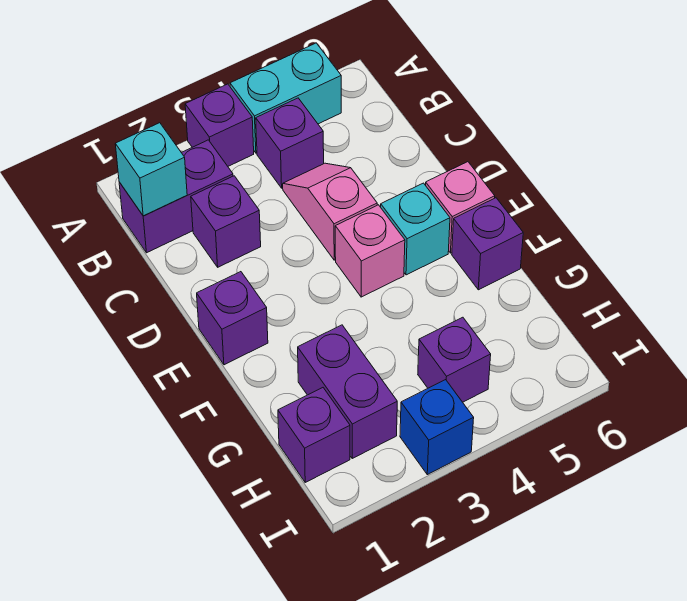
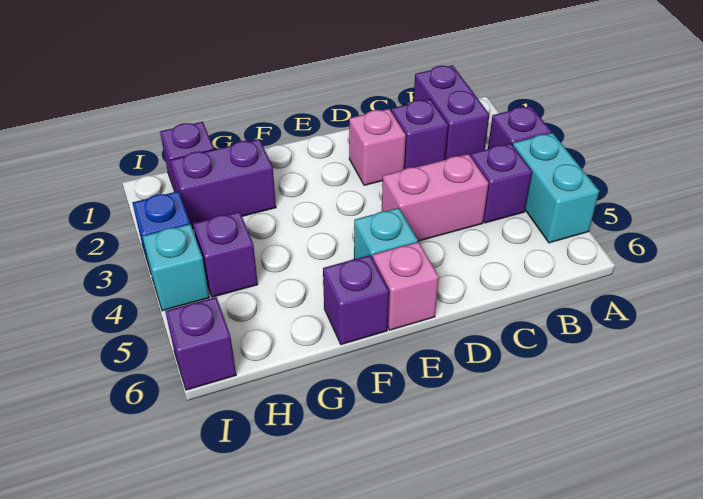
cyan brick B1 level 2 -> cyan brick I4 level 1
pink slope C4:D4 level 1 top D -> pink brick C4:D4 level 1
purple brick E1 level 1 -> purple brick I6 level 1
pink brick E4 level 1 -> pink brick D2 level 1

